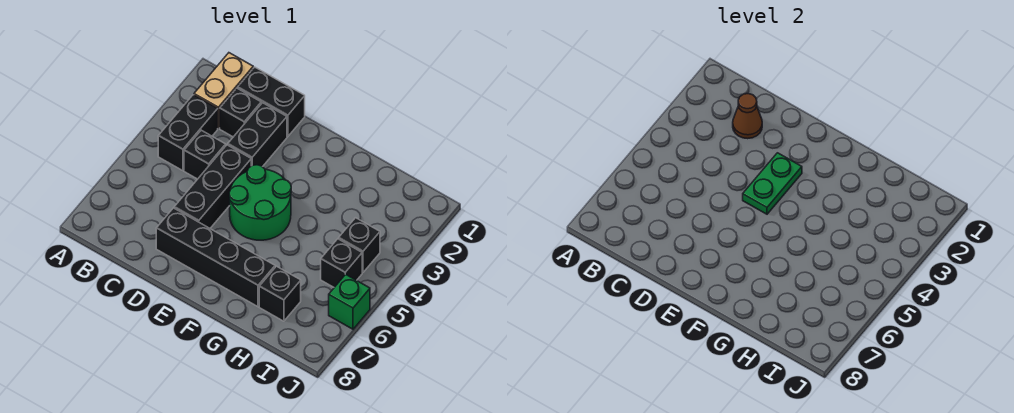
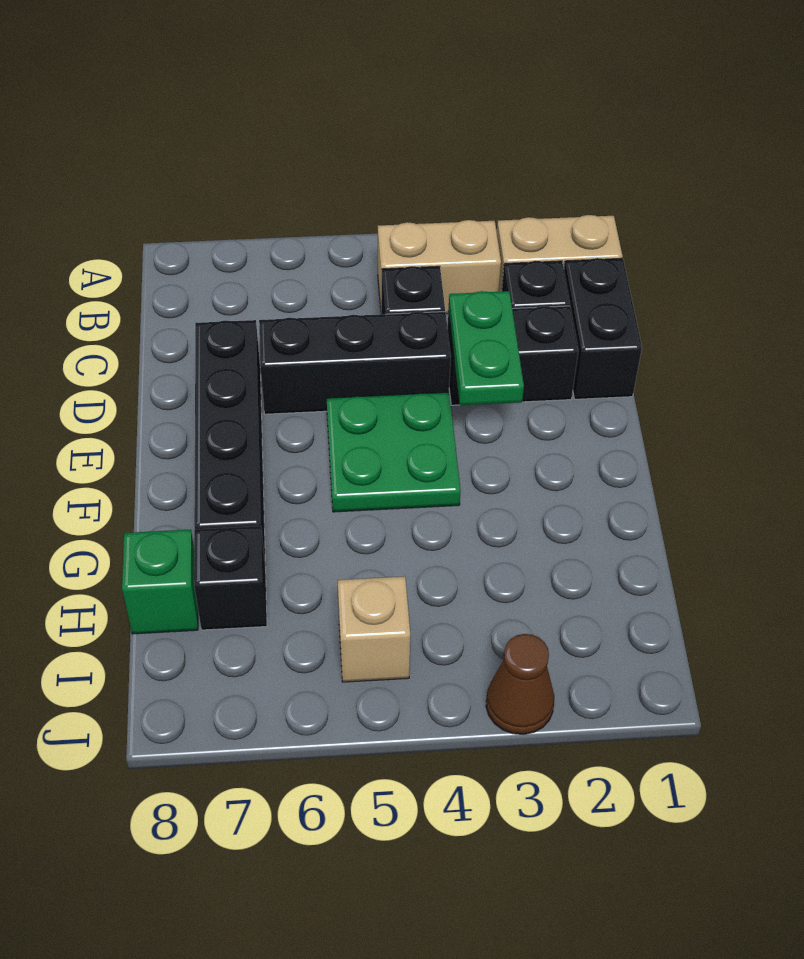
black brick B3:B4 level 1 -> tan brick B3:B4 level 1
brown cone C2 level 2 -> brown cone J3 level 1
green plate E3:E4 level 2 -> green plate D3:E3 level 2
green round brick E4:F5 level 1 -> green plate E4:F5 level 1
black brick I4 level 1 -> none
black brick I5 level 1 -> tan brick I5 level 1
green brick J6 level 1 -> green brick H8 level 1

